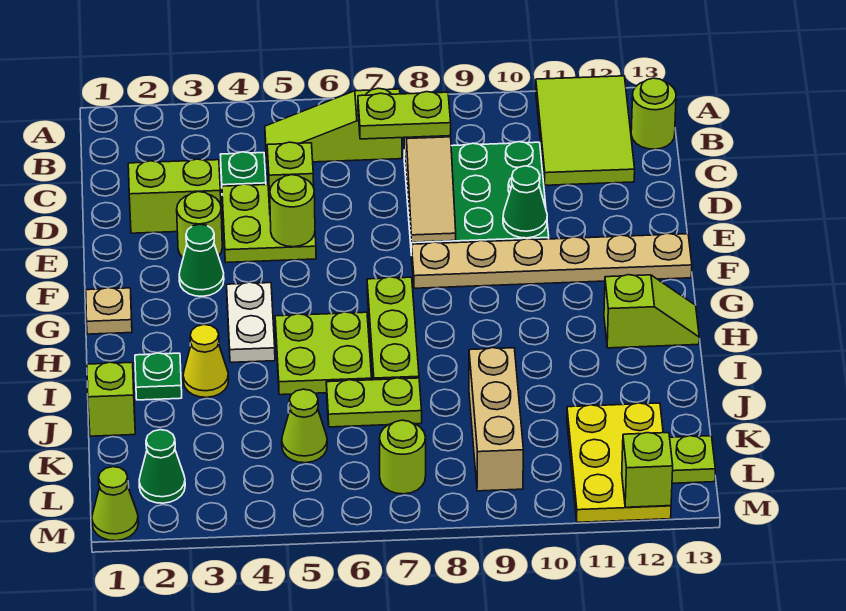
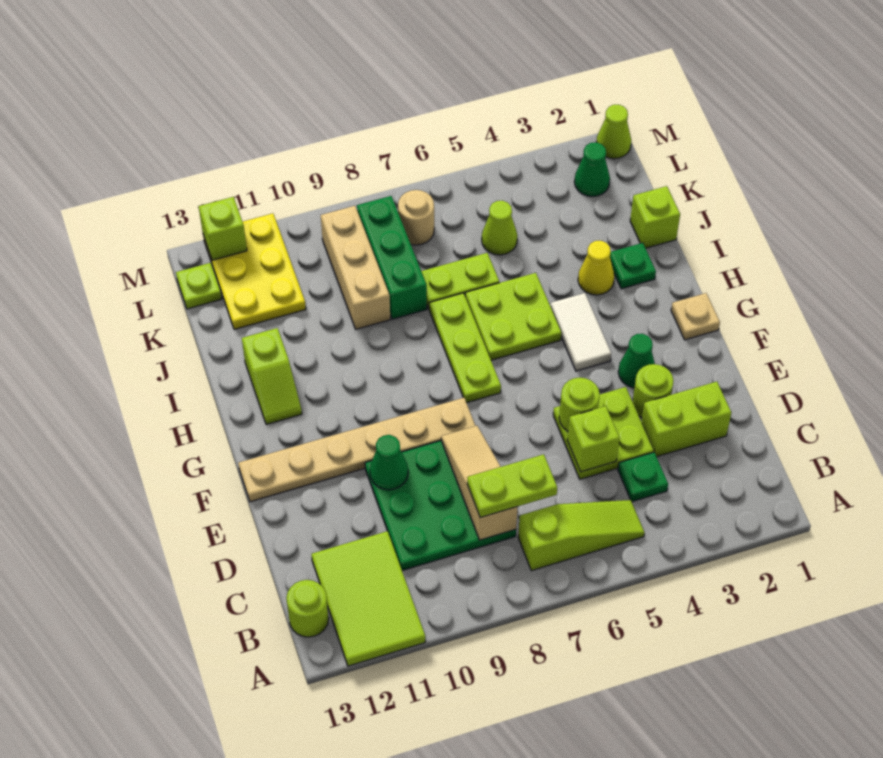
white plate G4:H4 level 1 -> white tile G4:H4 level 1
lime slope H12:H13 level 1 top 12 -> lime slope H12:I12 level 1 top I
none -> green brick J8:L8 level 1
lime round brick L7 level 1 -> tan round brick L7 level 1

